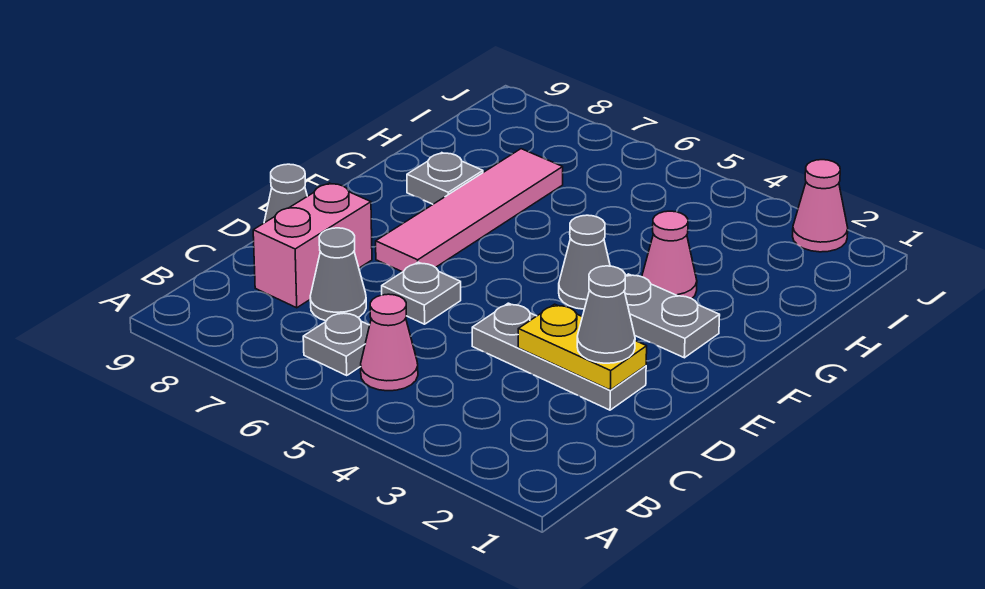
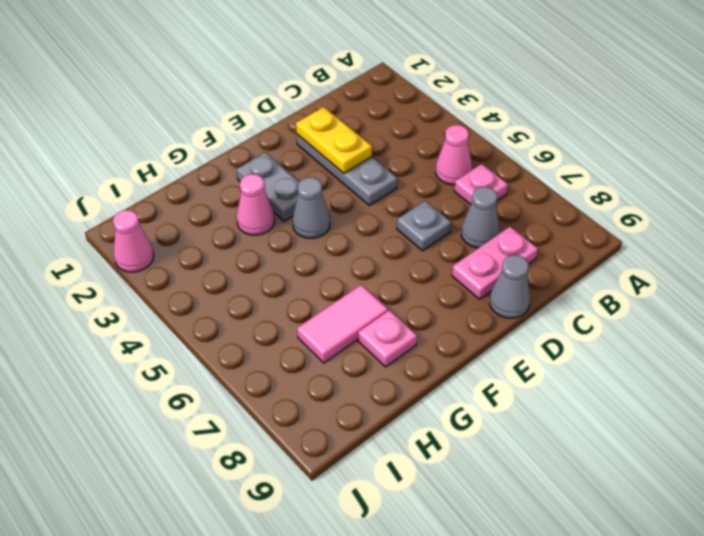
grey plate B6 level 1 -> pink plate B6 level 1
pink brick C8:D8 level 1 -> pink plate C8:D8 level 1
grey cone D2 level 3 -> none
pink tile E7:H7 level 1 -> pink tile G7:H7 level 1
grey plate G8 level 1 -> pink plate G8 level 1

